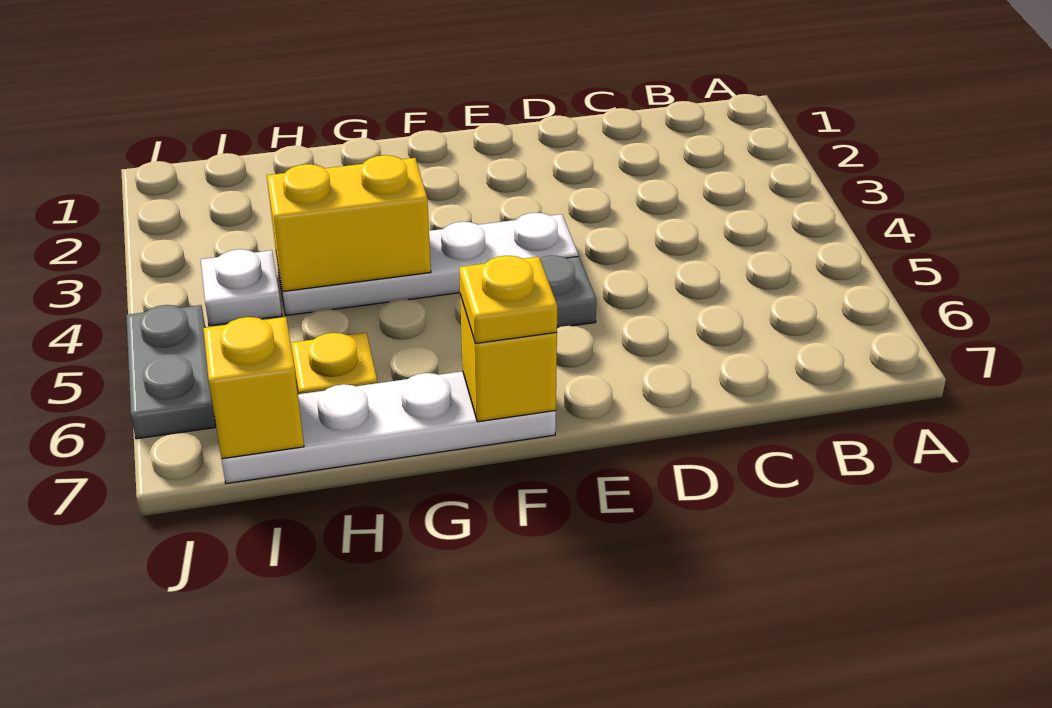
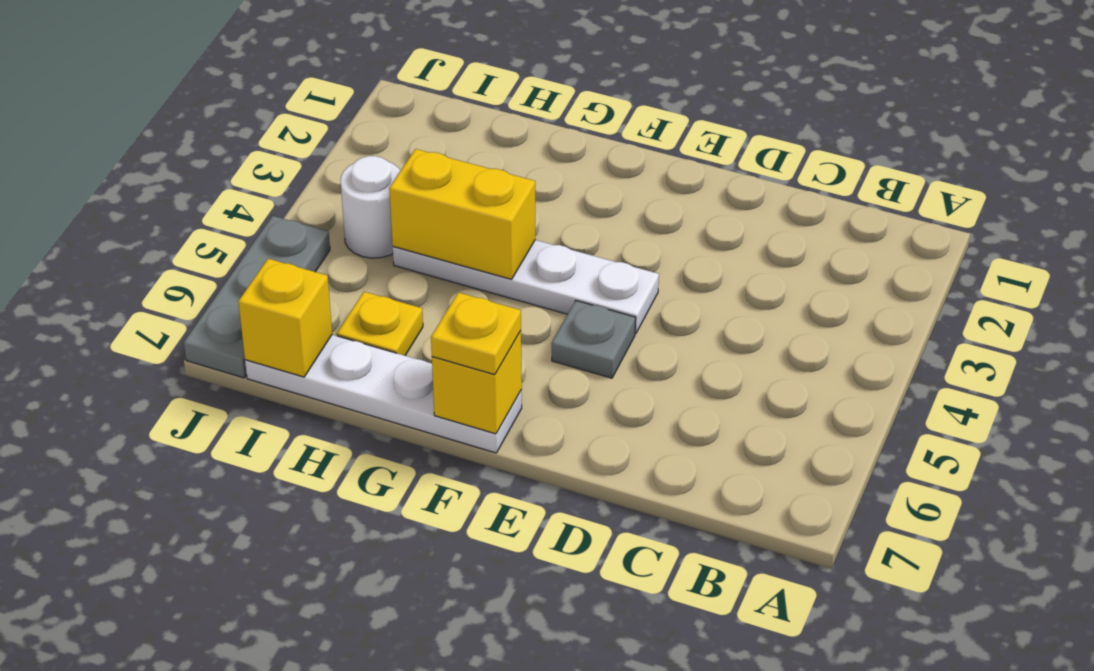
white plate I4 level 1 -> white round brick I4 level 1
grey plate J5:J6 level 1 -> grey plate J5:J7 level 1

